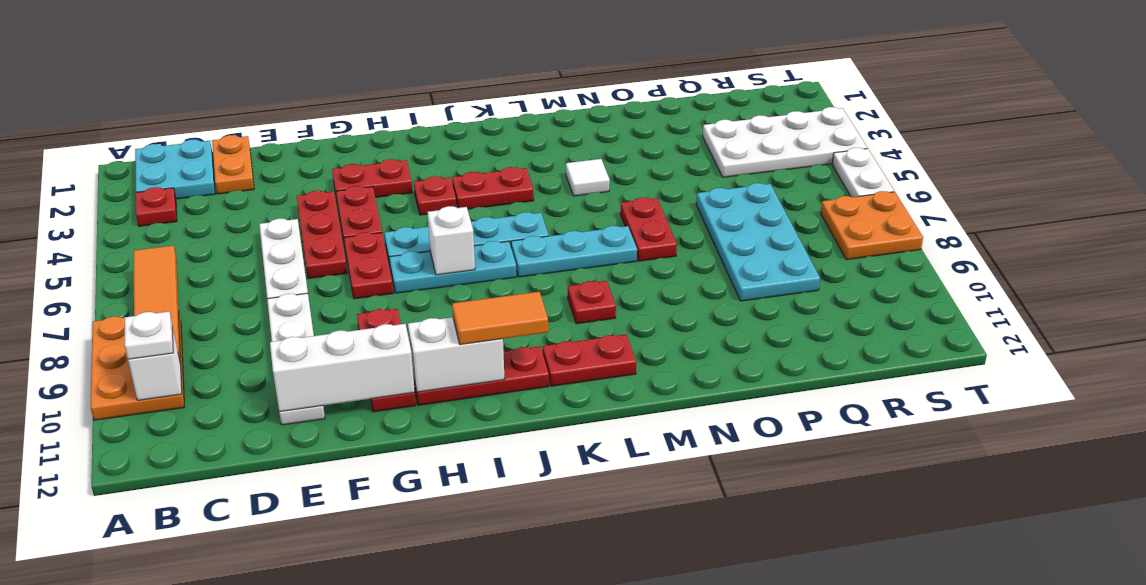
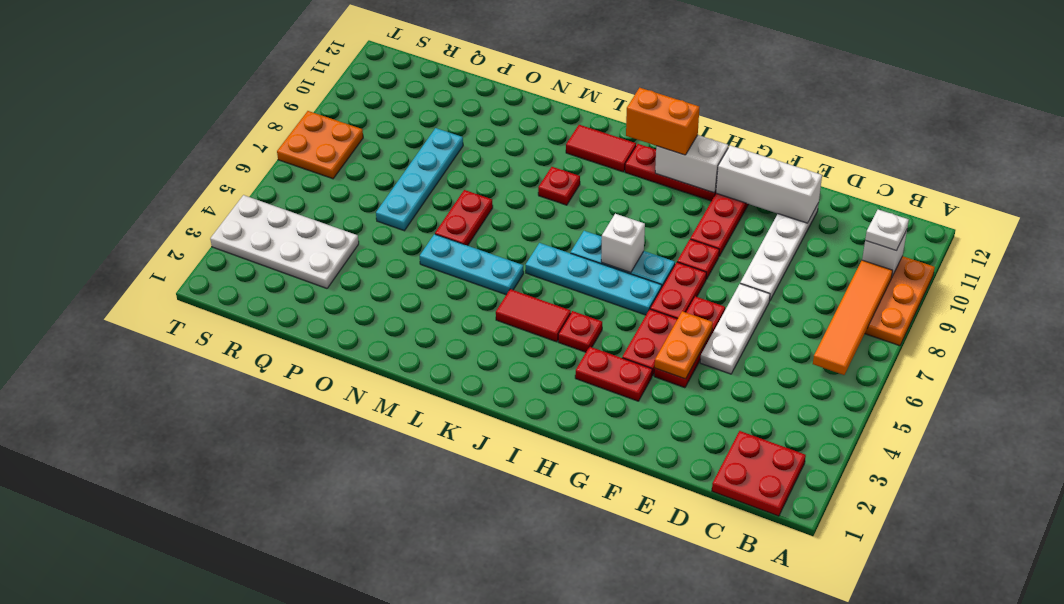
cyan plate B1:C2 level 1 -> red plate B1:C2 level 1
red plate B3 level 1 -> red plate G8 level 1
orange plate D1:D2 level 1 -> orange plate F4:F5 level 2
orange tile I11:J11 level 3 -> orange brick I11:J11 level 3
red plate J4:K4 level 1 -> red tile J4:K4 level 1
cyan plate K7:M7 level 1 -> cyan plate L5:N5 level 1
red plate K11:L11 level 1 -> red tile K11:L11 level 1
white tile M4 level 1 -> none
cyan plate P6:Q9 level 1 -> cyan plate P6:P9 level 1
white plate T5:T6 level 1 -> none

